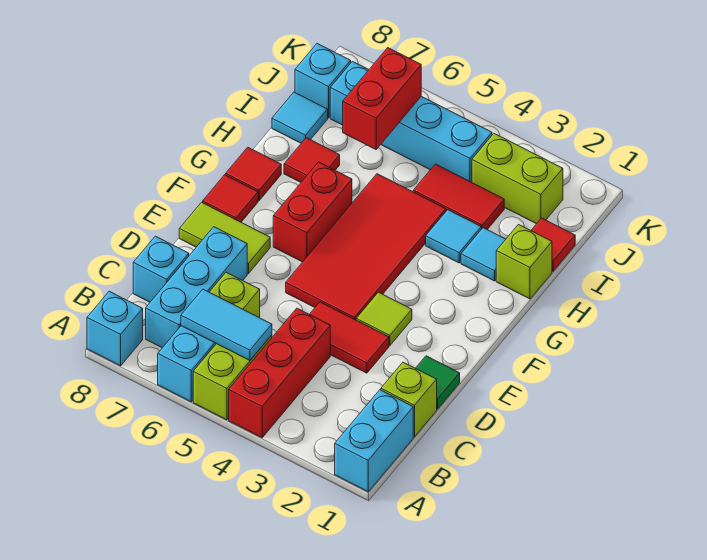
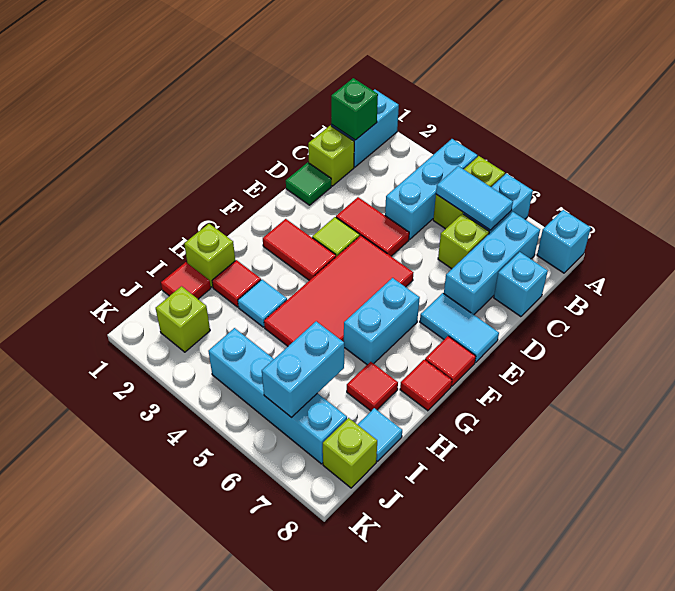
red brick A4:C4 level 1 -> cyan brick A4:C4 level 1
none -> green brick B1 level 2
lime tile E7:E8 level 1 -> cyan tile E7:E8 level 1
red brick F6:G6 level 1 -> cyan brick F6:G6 level 1
cyan tile H2 level 1 -> red tile H2 level 1
red tile I3:I4 level 1 -> red tile F2:F3 level 1
red brick I6:J6 level 2 -> cyan brick I6:J6 level 2
lime brick J2:J3 level 1 -> lime brick J2 level 1
cyan brick J8 level 1 -> lime brick J8 level 1

